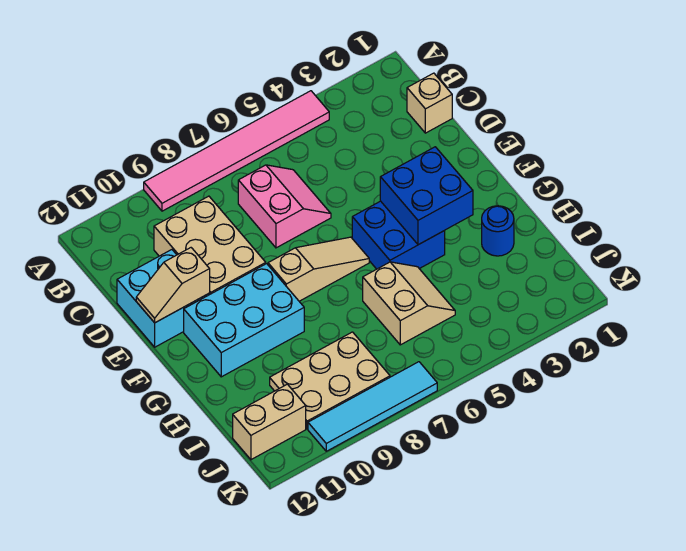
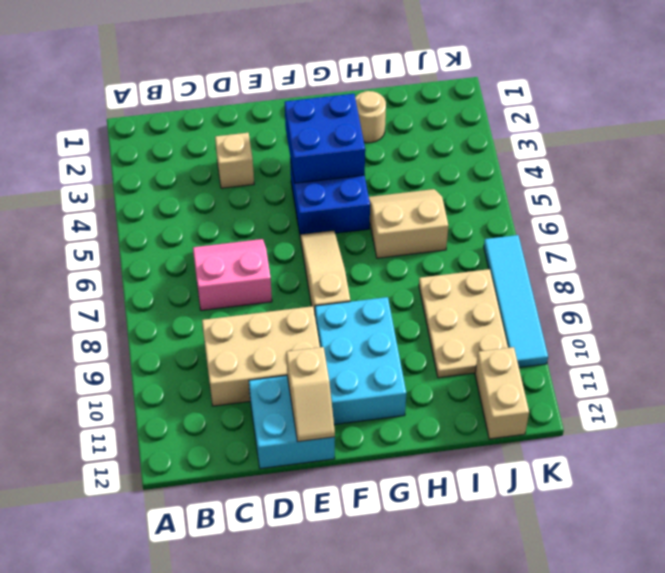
pink tile A4:A9 level 1 -> none
tan brick C1 level 1 -> tan brick D3 level 1
blue round brick H2 level 1 -> tan round brick H2 level 1

